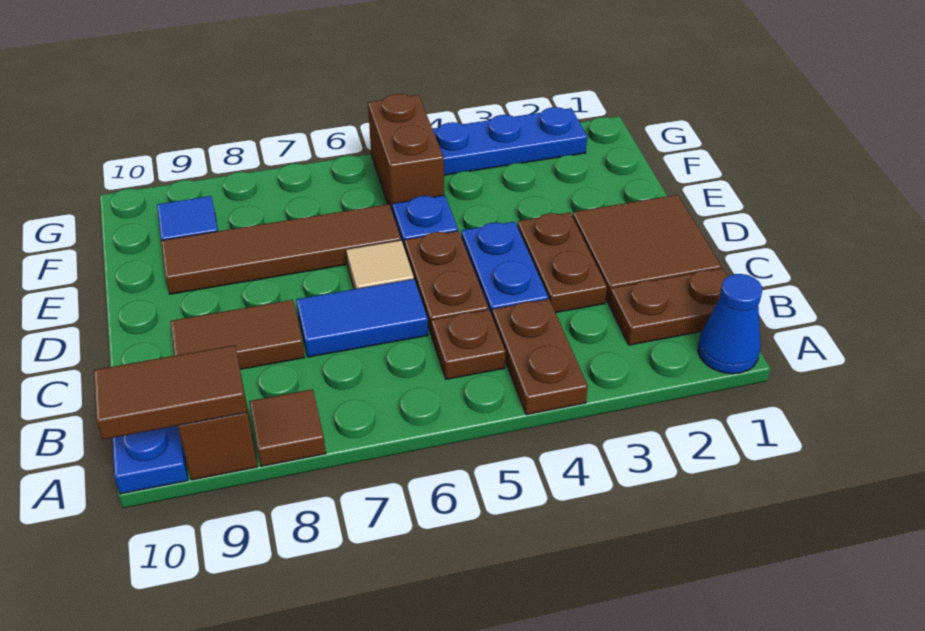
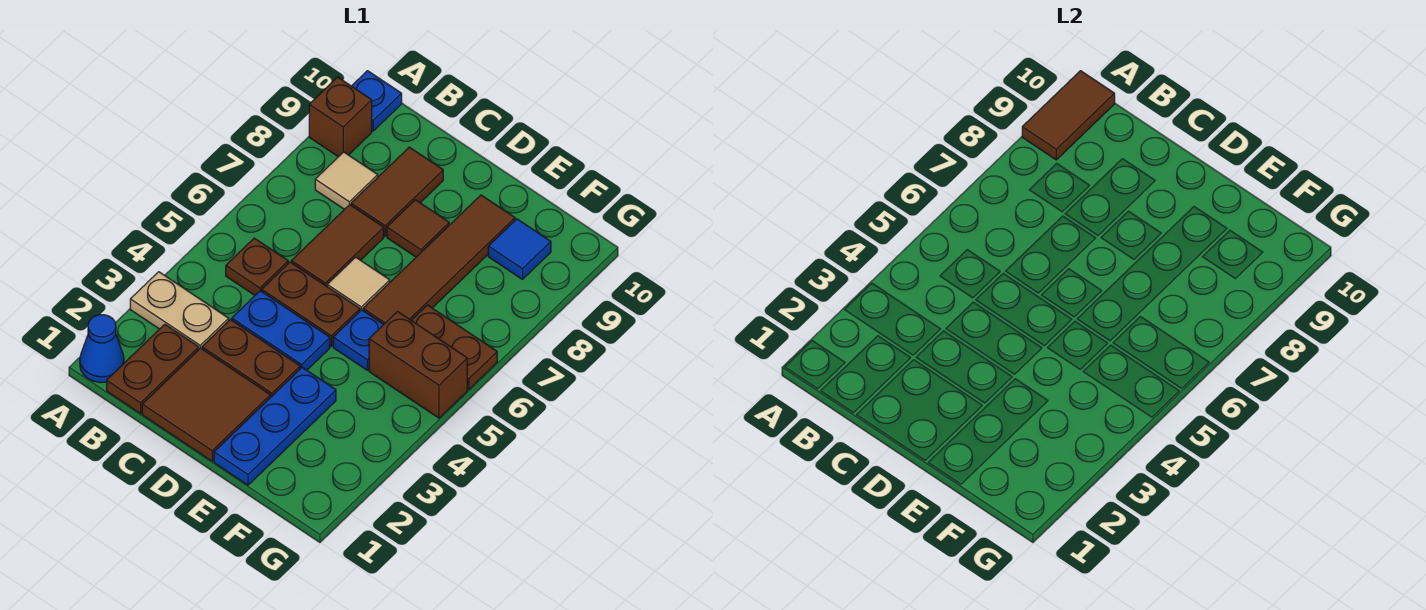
none -> tan plate A3:B3 level 1
brown plate A4:B4 level 1 -> brown plate F6:G6 level 1
brown tile A8 level 1 -> brown tile D8 level 1
none -> tan tile B8 level 1
blue tile C6:C7 level 1 -> brown tile C6:C7 level 1
blue plate G2:G4 level 1 -> blue plate E1:E3 level 1

